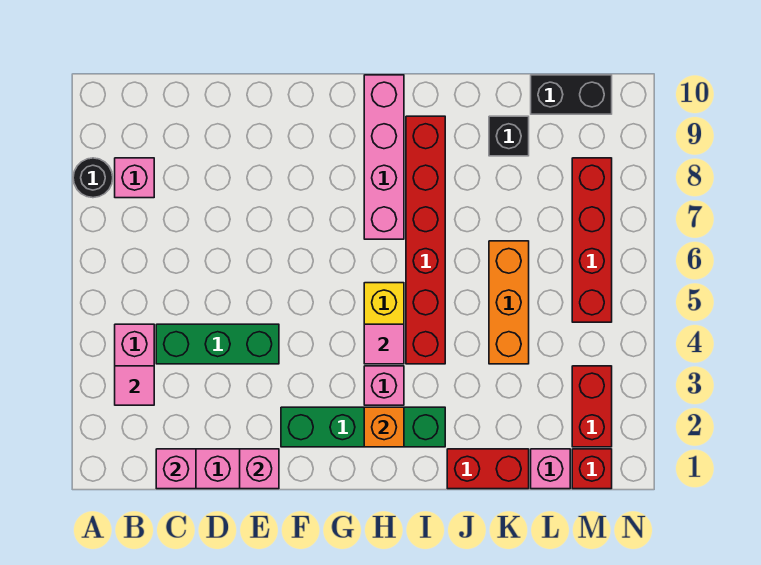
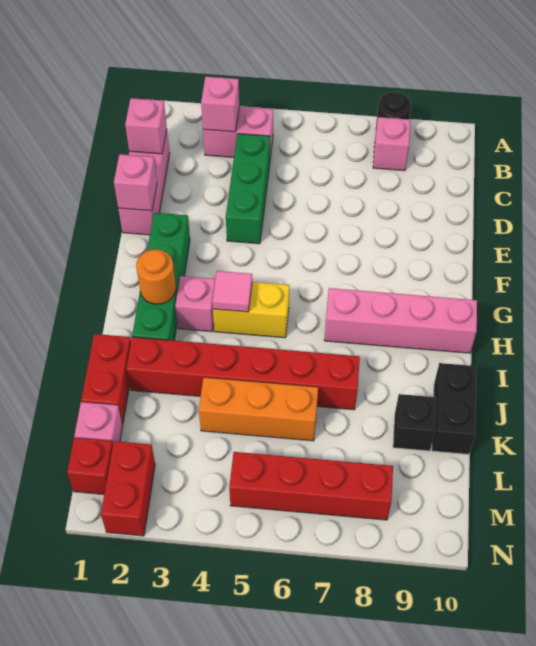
pink tile B3 level 2 -> pink brick B3 level 2
orange brick H2 level 2 -> orange round brick H2 level 2
red brick I4:I9 level 1 -> red brick J2:J7 level 1
black brick L10:M10 level 1 -> black brick J10:K10 level 1
red brick M2:M3 level 1 -> red brick M2:N2 level 1

